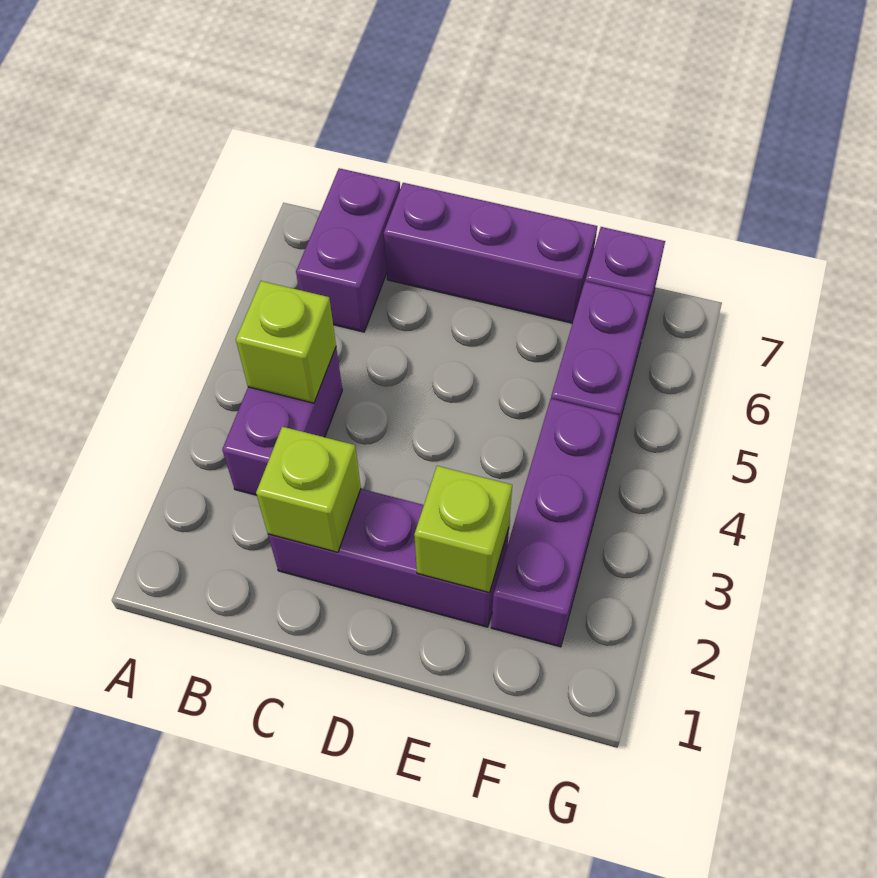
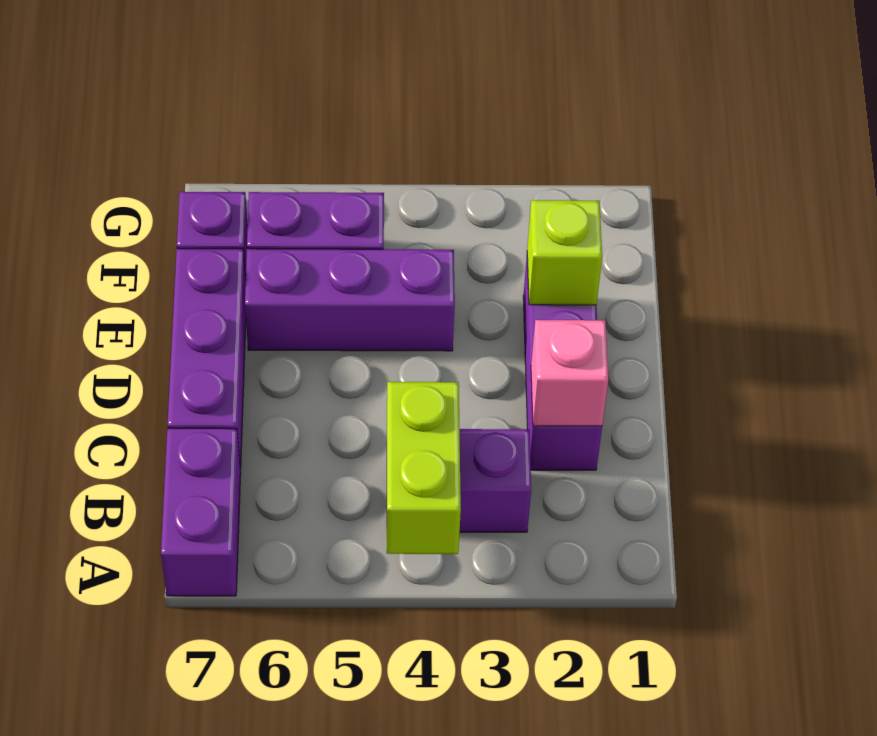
lime brick B4 level 2 -> lime brick A4:B4 level 2
purple brick B6:B7 level 1 -> purple brick A7:B7 level 1
lime brick C2 level 2 -> pink brick C2 level 2
purple brick F2:F4 level 1 -> purple brick E4:E6 level 1

